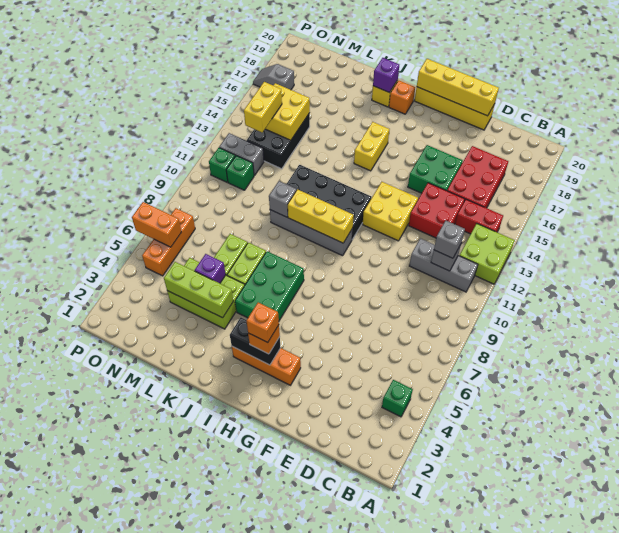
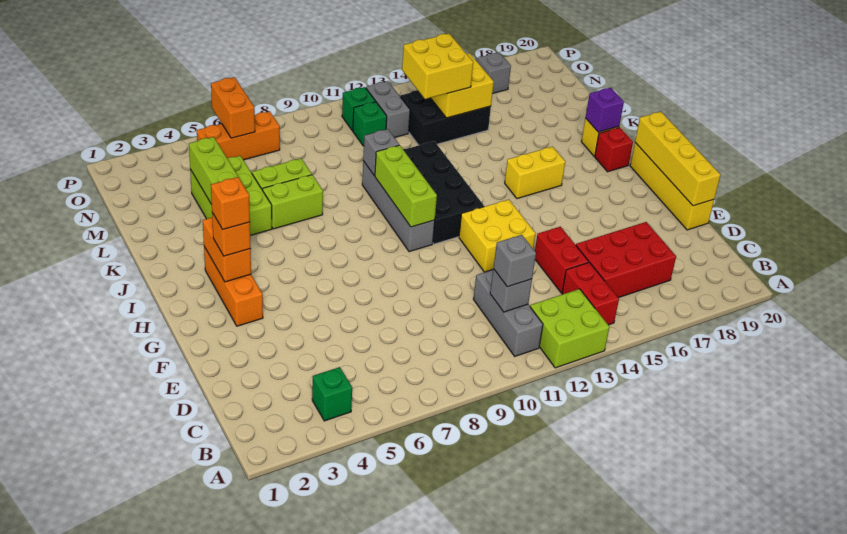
red brick D13:E14 level 1 -> red brick D14:E14 level 1
green brick E15:F16 level 1 -> none
black brick H3:I3 level 2 -> orange brick H3:I3 level 2
yellow brick H10:J10 level 2 -> lime brick H10:J10 level 2
green brick I5:J7 level 1 -> none
orange brick I19 level 1 -> red brick I19 level 1
purple brick L5 level 2 -> none
yellow brick N13:N14 level 3 -> yellow brick M13:N14 level 3

